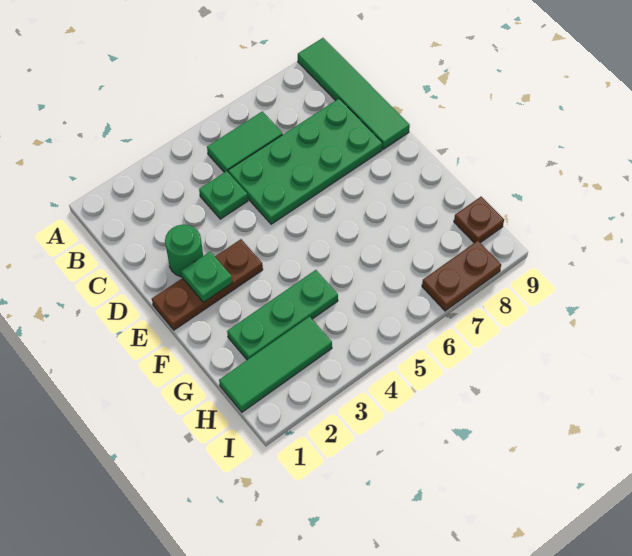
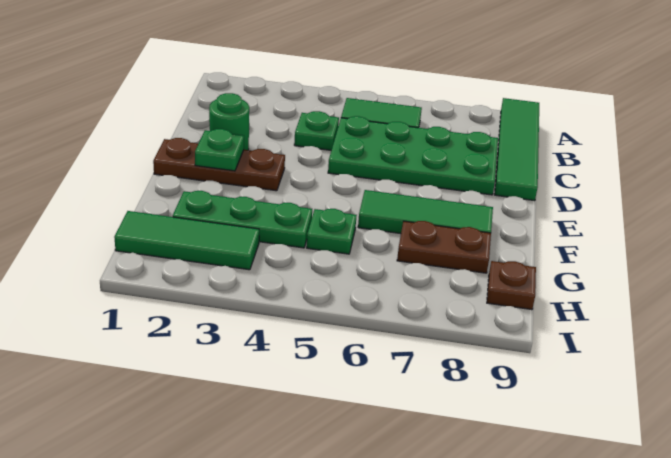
none -> green tile F6:F8 level 1
none -> green plate G5 level 1
brown plate I7:I8 level 1 -> brown plate G7:G8 level 1

